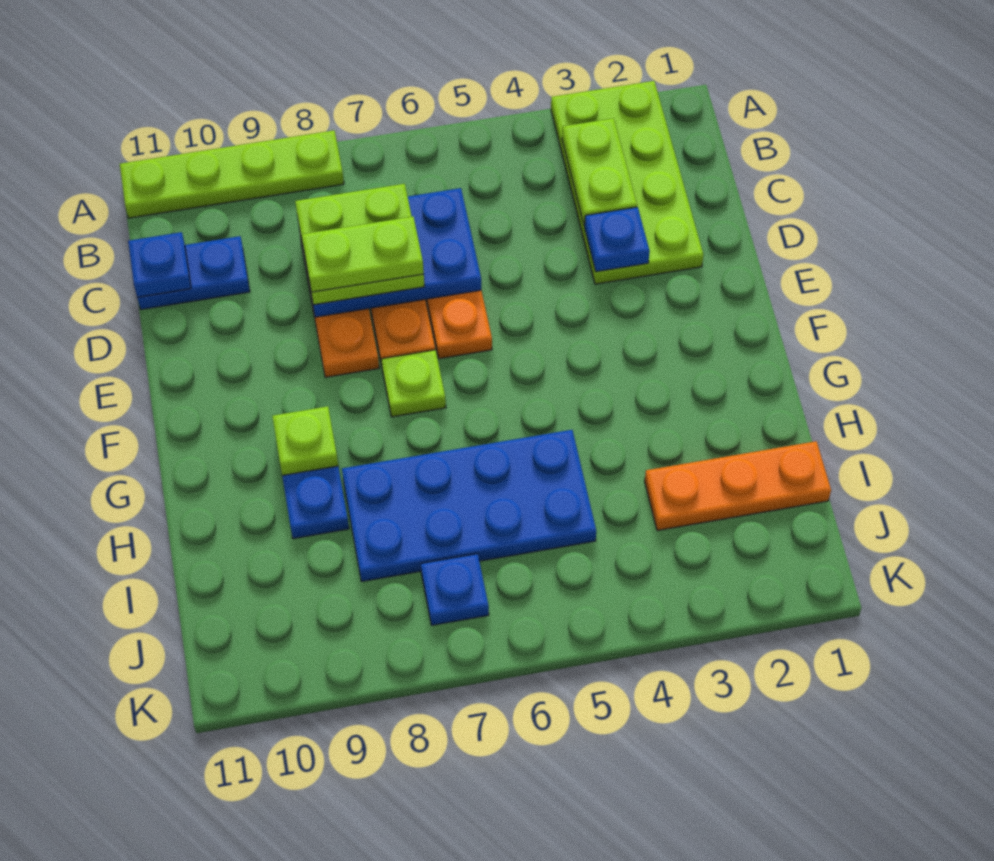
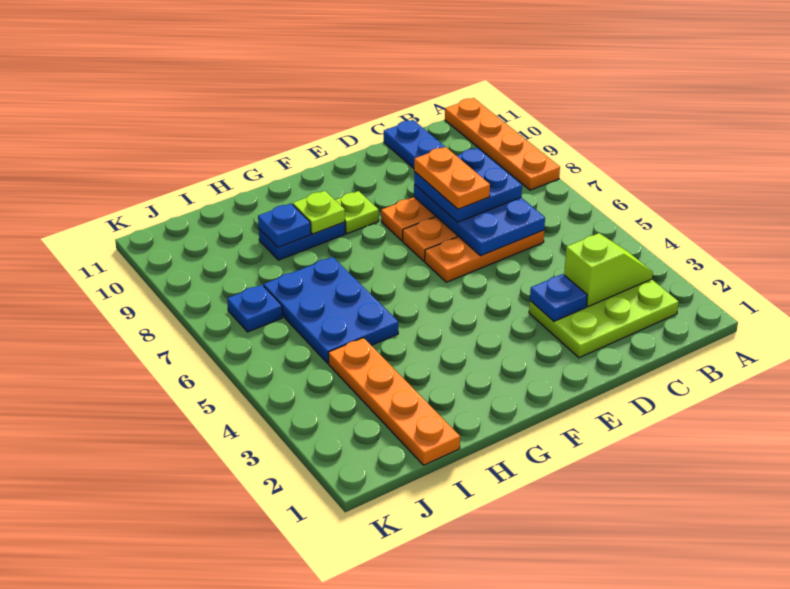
lime plate A2:D3 level 1 -> lime plate B2:D3 level 1
lime plate A8:A11 level 1 -> orange plate A8:A11 level 1
lime plate B3:C3 level 2 -> lime slope B3:C3 level 2 top C
lime plate C7:D8 level 3 -> blue plate C7:D8 level 3
blue plate C11 level 2 -> blue plate H9 level 2
lime plate D7:D8 level 4 -> orange plate D7:D8 level 4
lime plate F7 level 1 -> lime plate F9 level 1
blue plate H5:I8 level 1 -> blue plate H5:I7 level 1
orange plate I1:I3 level 1 -> orange plate I1:I4 level 1

